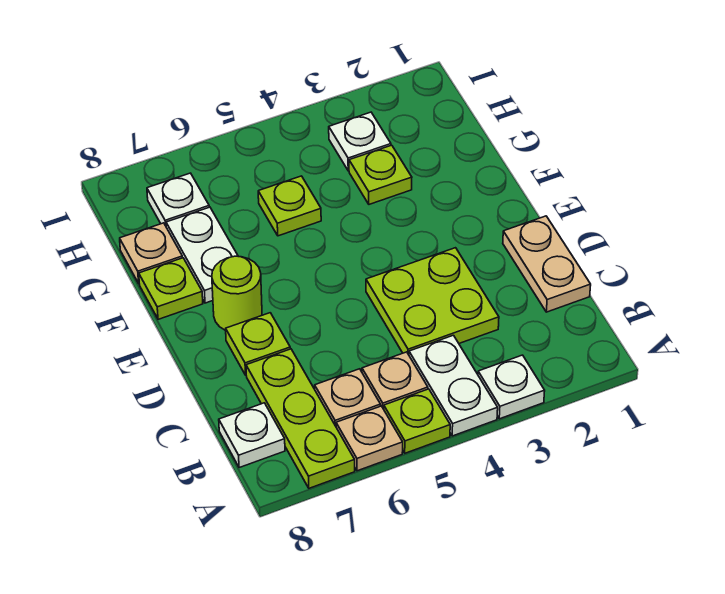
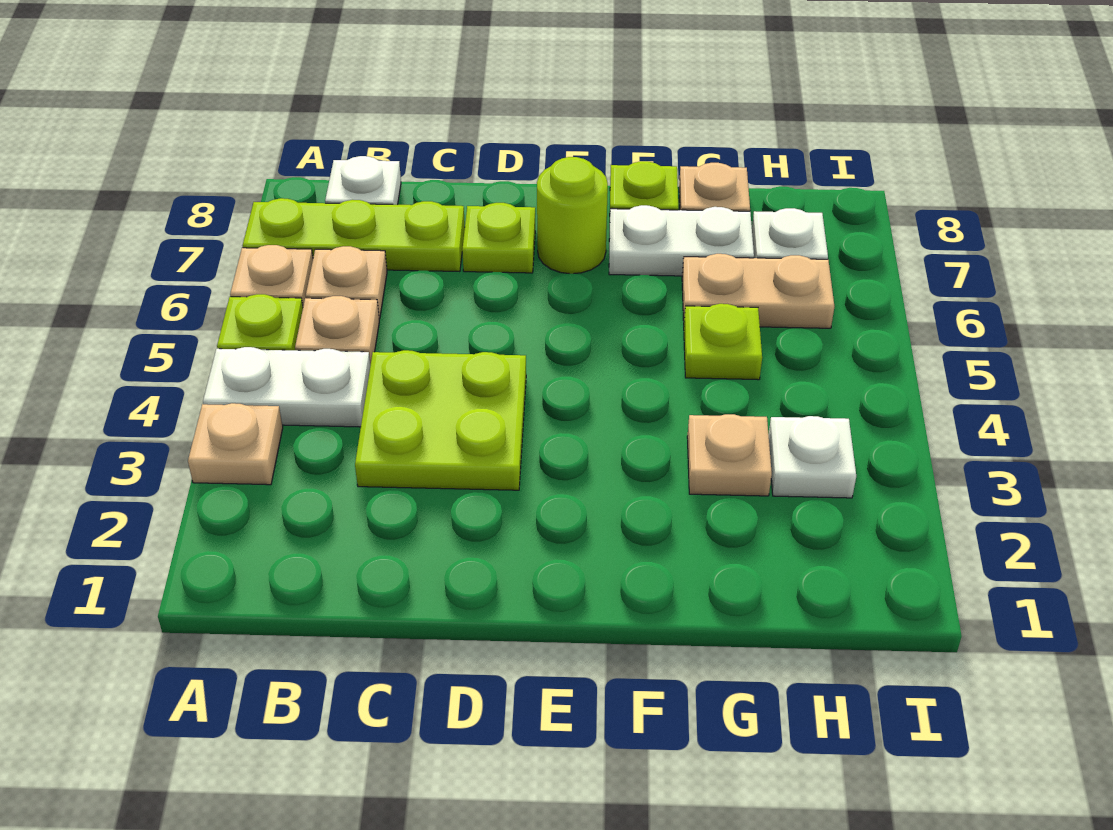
white plate A3 level 1 -> tan plate A3 level 1
tan plate C1:D1 level 1 -> tan plate G6:H6 level 1
lime plate G3 level 1 -> tan plate G3 level 1

